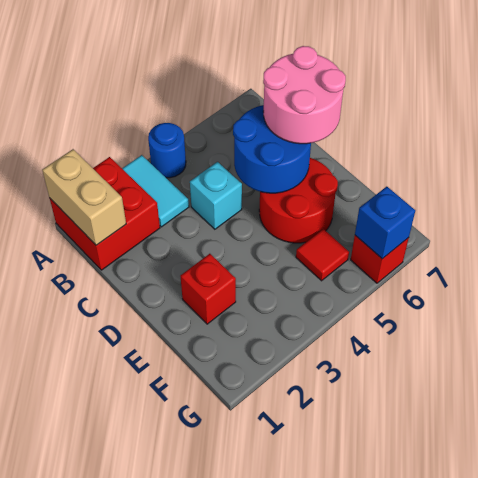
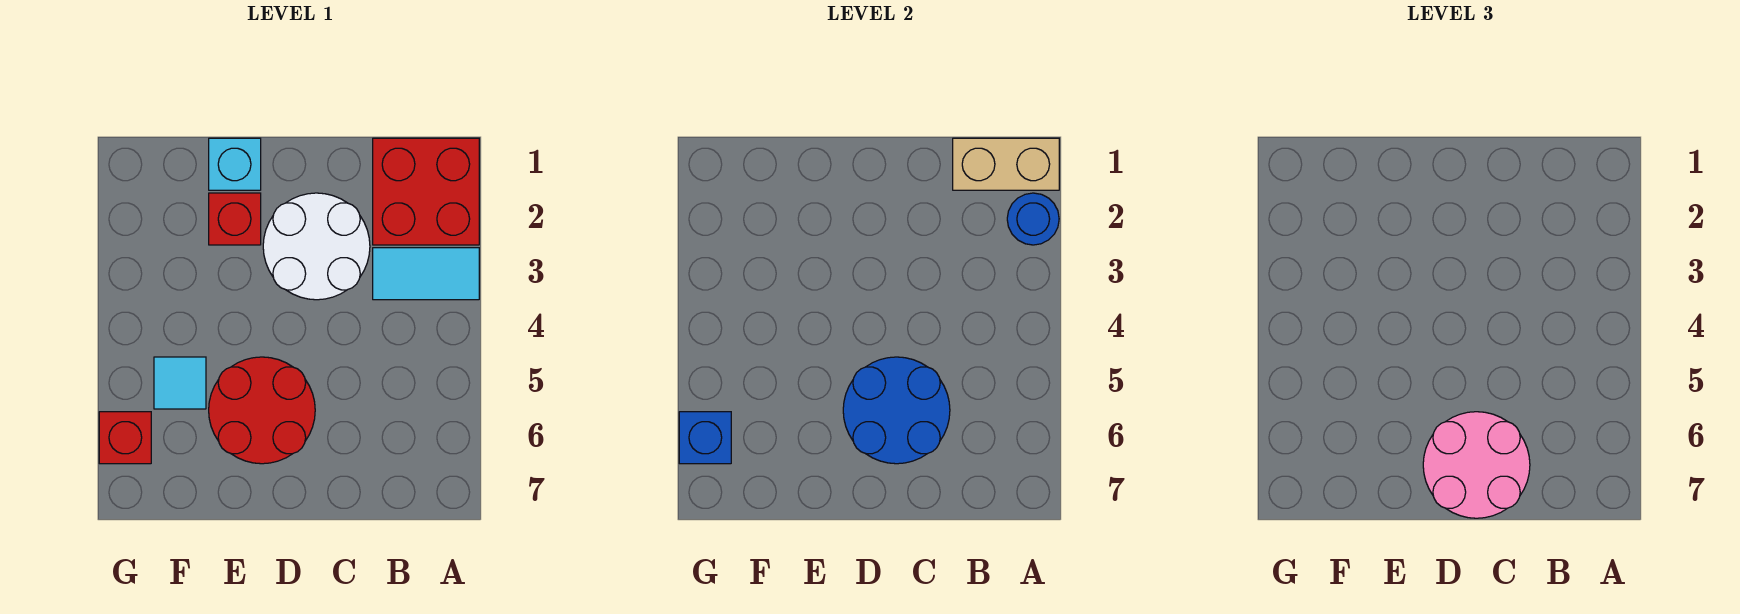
blue round brick A4 level 1 -> blue round brick A2 level 2
none -> white round brick C2:D3 level 1
cyan brick C4 level 1 -> cyan brick E1 level 1
red tile F5 level 1 -> cyan tile F5 level 1

